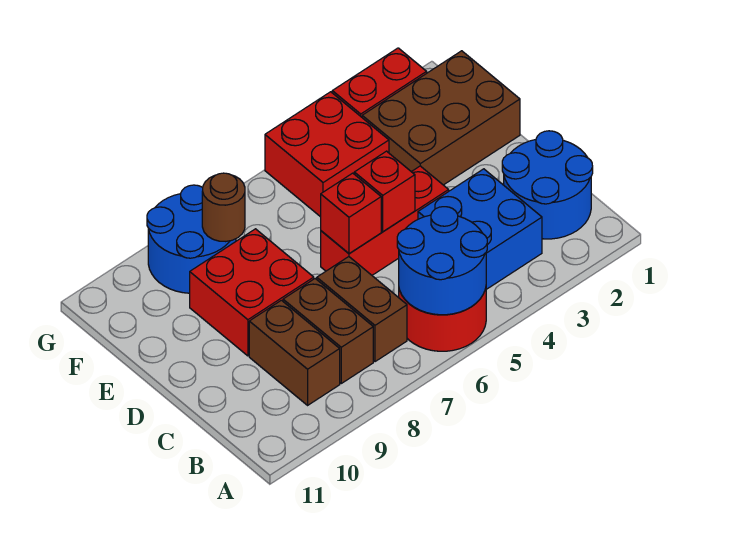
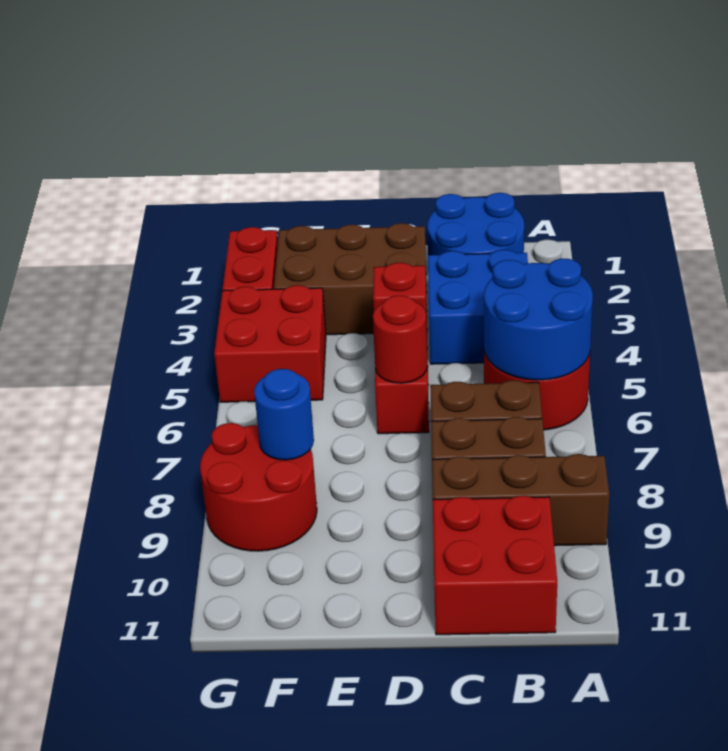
brown brick B9:C9 level 1 -> brown brick A9:C9 level 1
red brick D6 level 2 -> red round brick D6 level 2
red brick D8:E9 level 1 -> red brick B10:C11 level 1
brown brick E1:F3 level 1 -> brown brick D2:F3 level 1
blue round brick F8:G9 level 1 -> red round brick F8:G9 level 1
brown round brick F8 level 2 -> blue round brick F8 level 2

